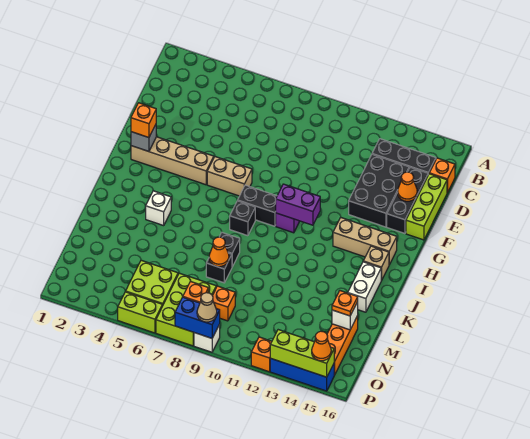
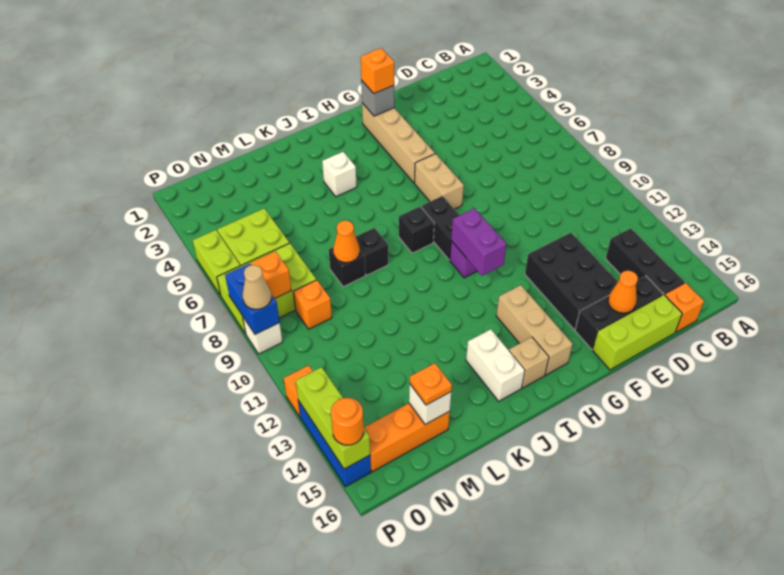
black brick D13:F14 level 1 -> black brick E12:F14 level 1
white brick J15:K15 level 1 -> white brick J14:J15 level 1
orange cone P15 level 3 -> orange round brick P15 level 3

